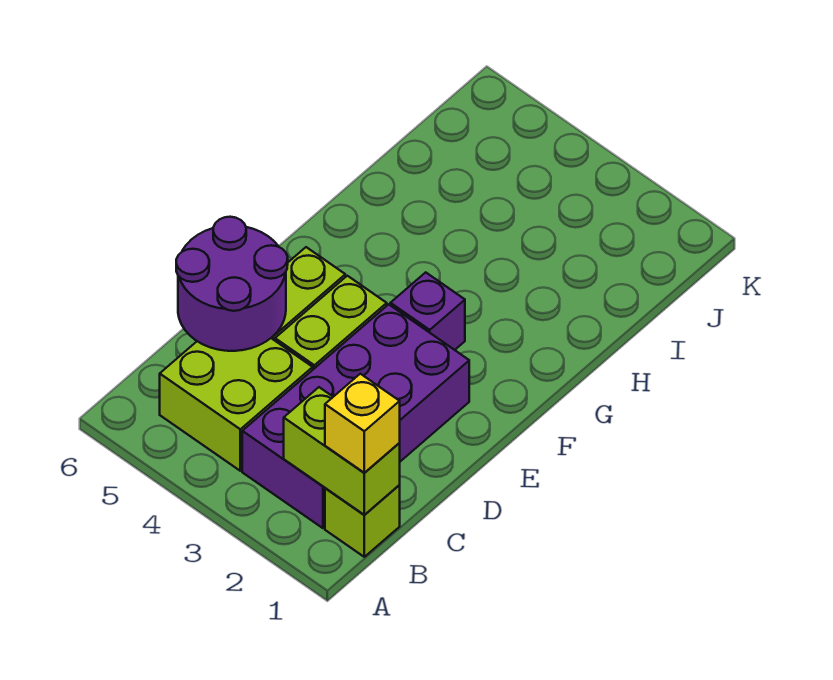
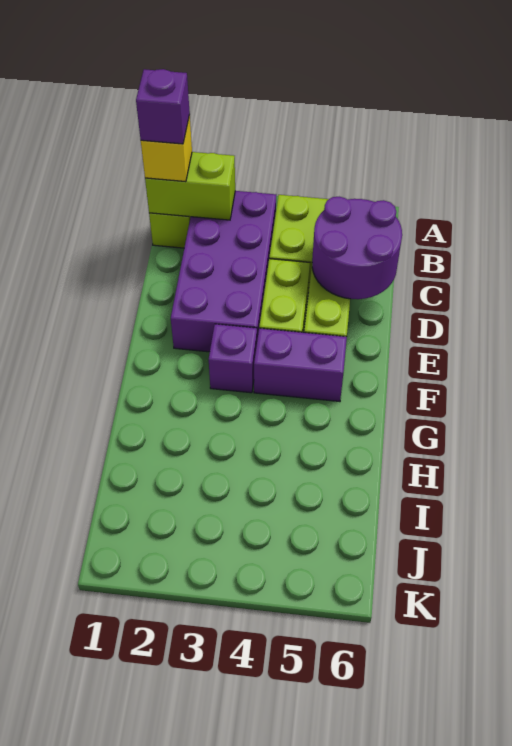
none -> purple brick B1 level 4
none -> purple brick F4:F5 level 1

